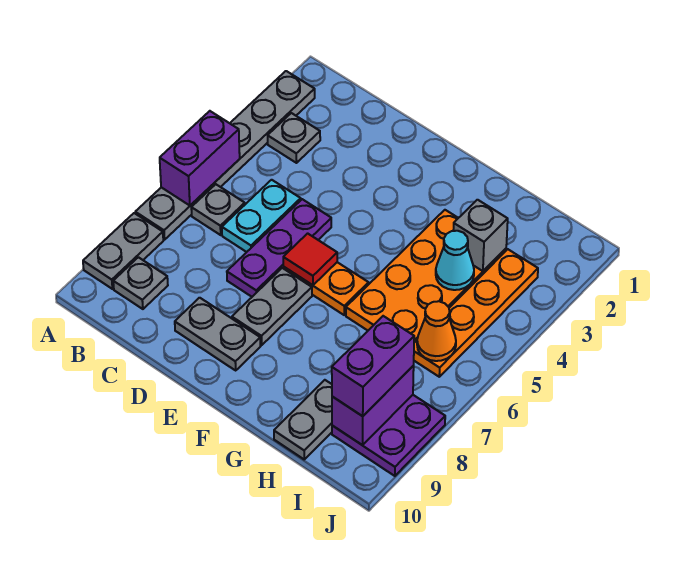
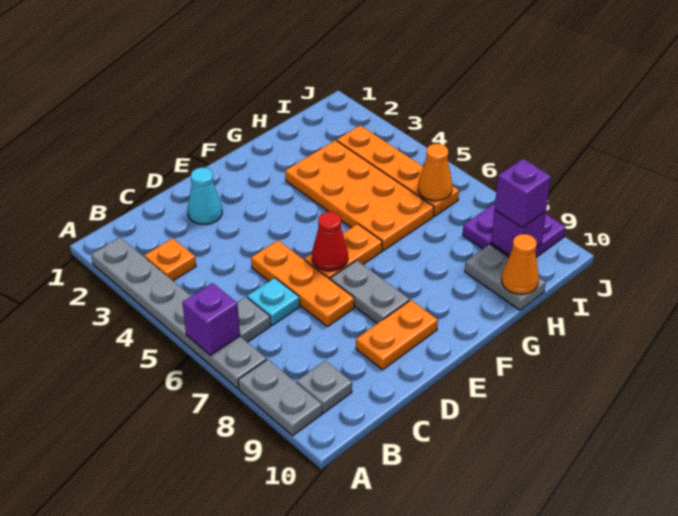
purple brick A5:A6 level 2 -> purple brick A6 level 2
grey plate B3 level 1 -> orange plate B3 level 1
cyan plate C5:C6 level 1 -> cyan plate C6 level 1
purple plate D5:D7 level 1 -> orange plate D5:D7 level 1
grey plate D9:E9 level 1 -> orange plate D9:E9 level 1
red tile E6 level 2 -> red cone E6 level 2
grey brick H3 level 2 -> none
cyan cone H4 level 2 -> cyan cone D2 level 1
none -> orange cone H10 level 2
purple brick I8:I9 level 2 -> purple brick I9 level 2
purple brick I8:I9 level 3 -> purple brick I9 level 3

